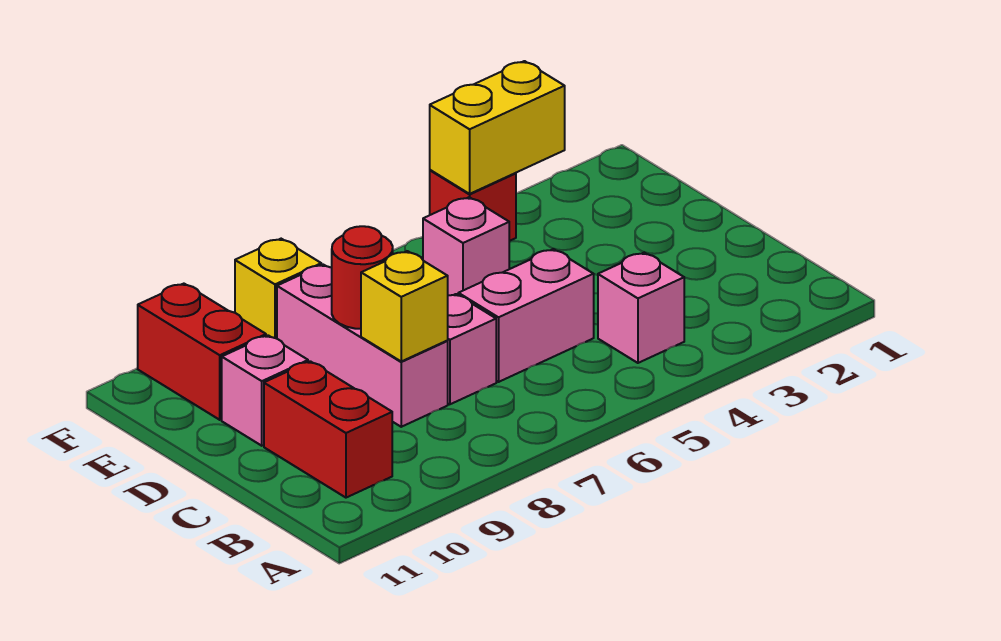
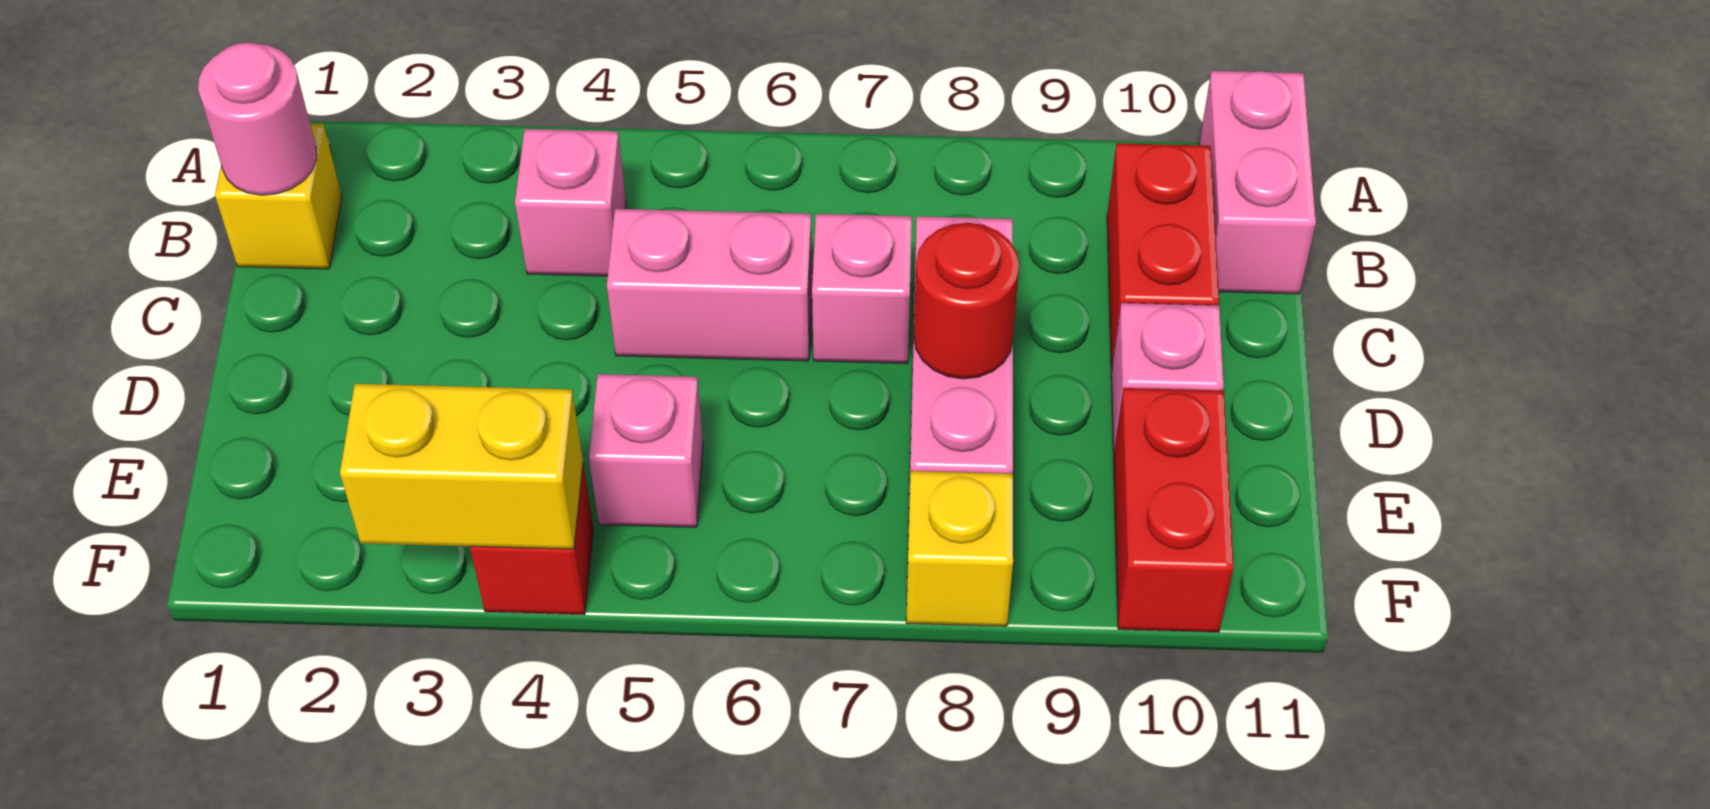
none -> pink brick A11:B11 level 1
none -> pink round brick B1 level 2
yellow brick C8 level 2 -> yellow brick B1 level 1

